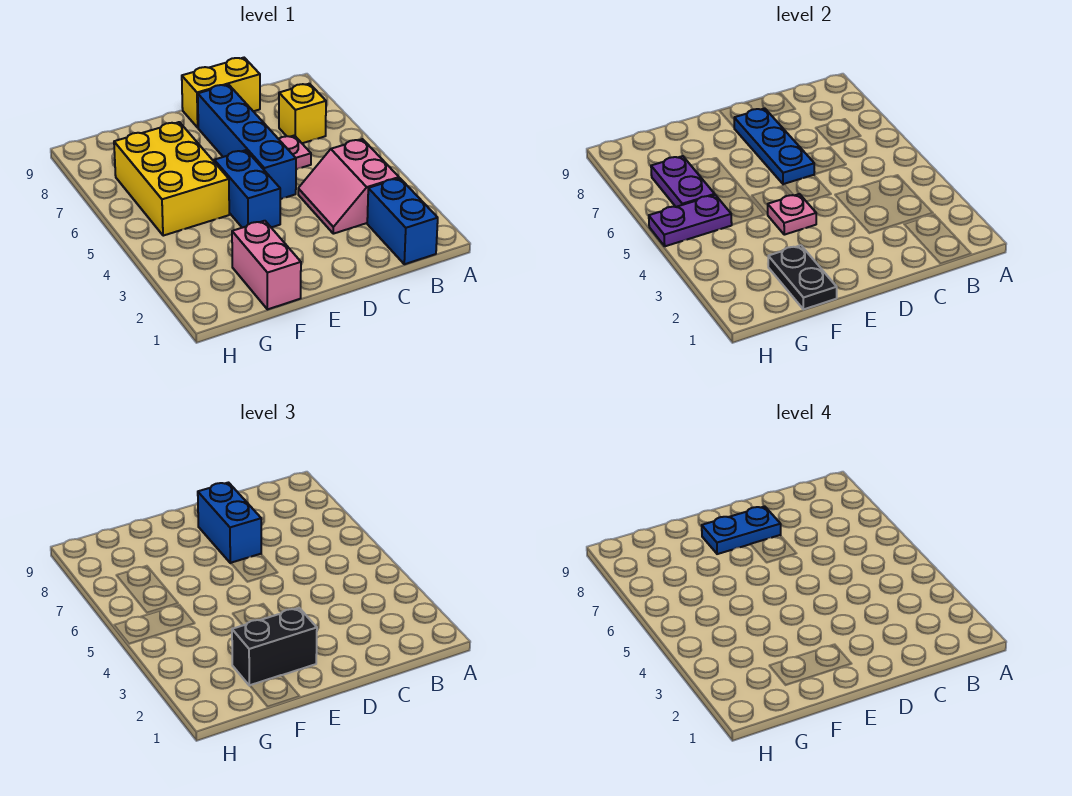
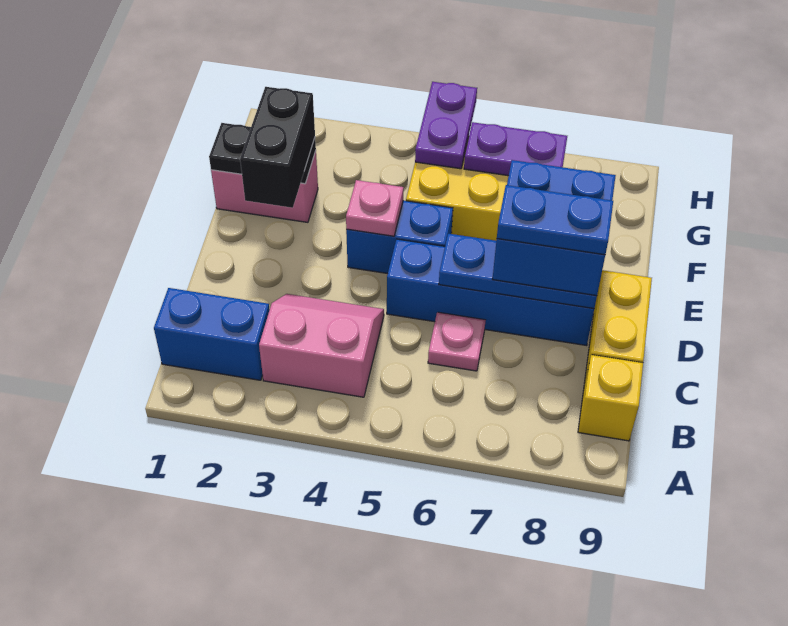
yellow brick B7 level 1 -> yellow brick B9 level 1
blue brick D7:D8 level 3 -> blue brick D7:E8 level 3
blue plate D8:E8 level 4 -> blue plate D7:D8 level 4

